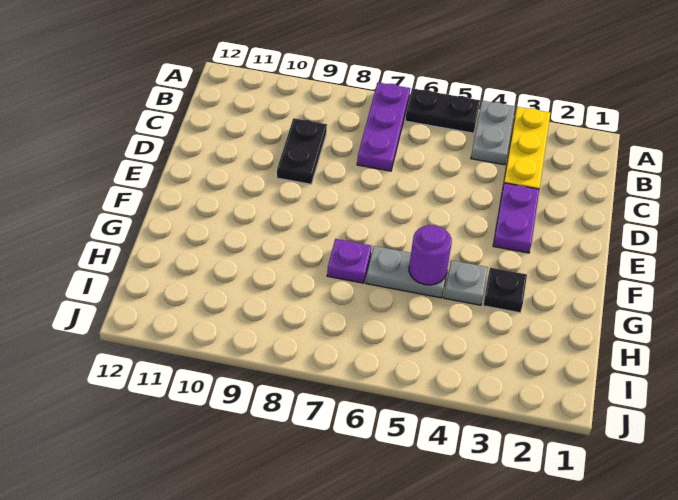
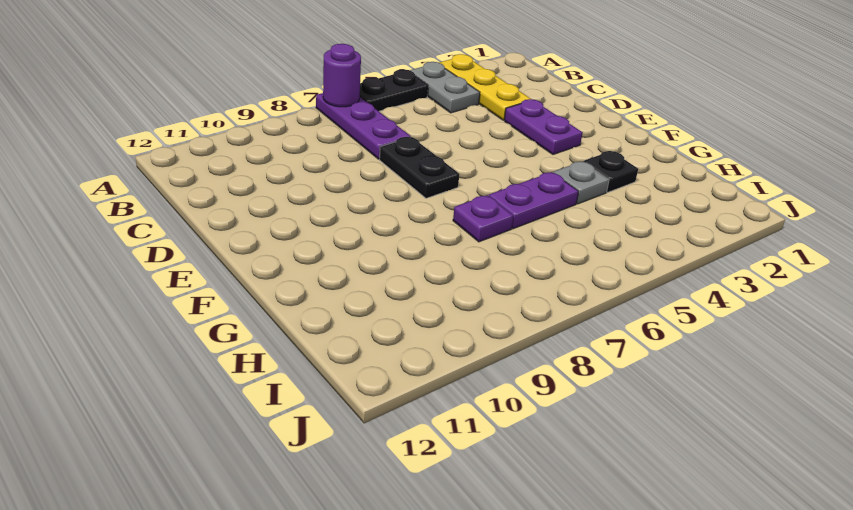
black plate C9:D9 level 1 -> black plate D7:E7 level 1
grey plate G5:G6 level 1 -> purple plate G5:G6 level 1
purple round brick G5 level 2 -> purple round brick A7 level 2

